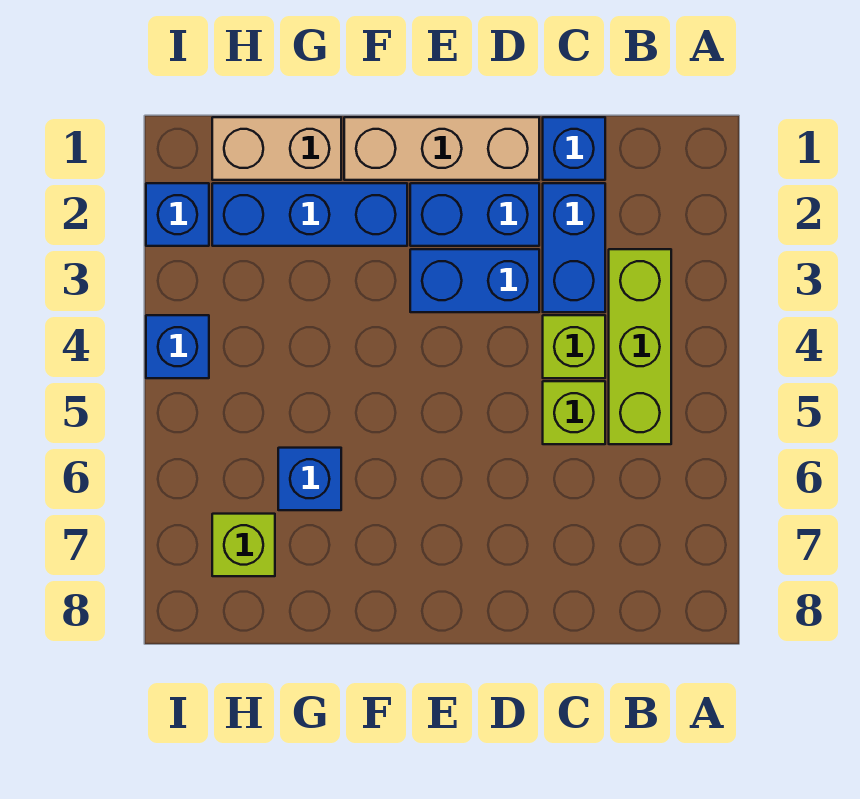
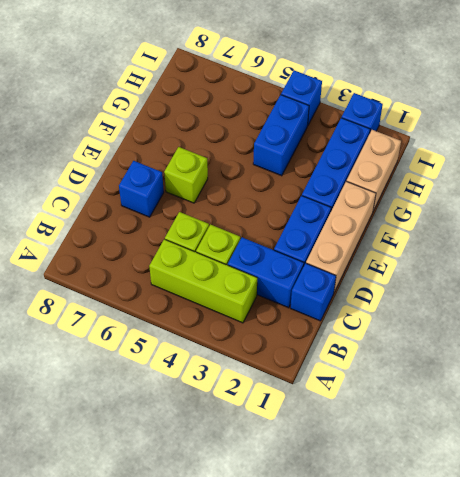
blue brick D3:E3 level 1 -> blue brick G4:H4 level 1
blue brick G6 level 1 -> blue brick D7 level 1
lime brick H7 level 1 -> lime brick E6 level 1

